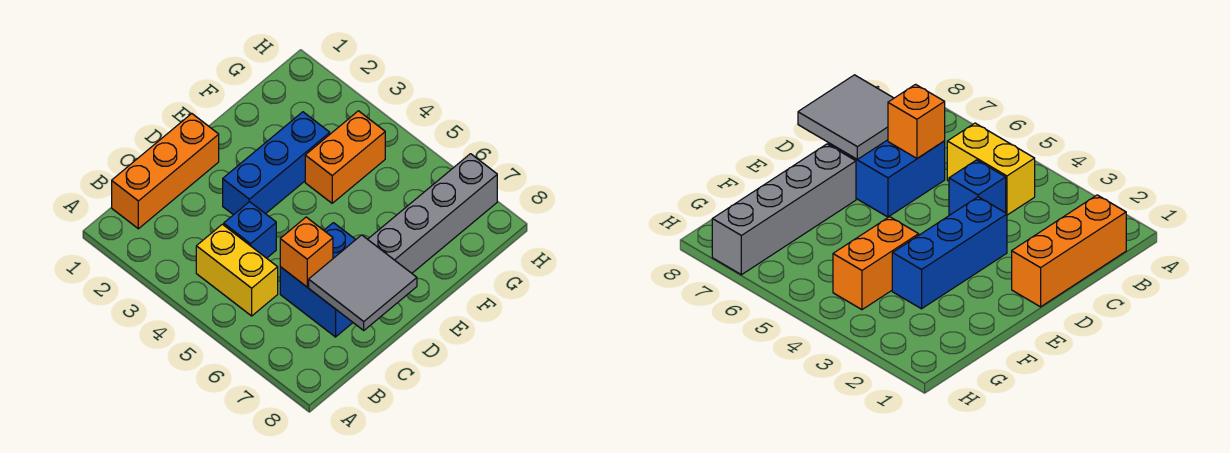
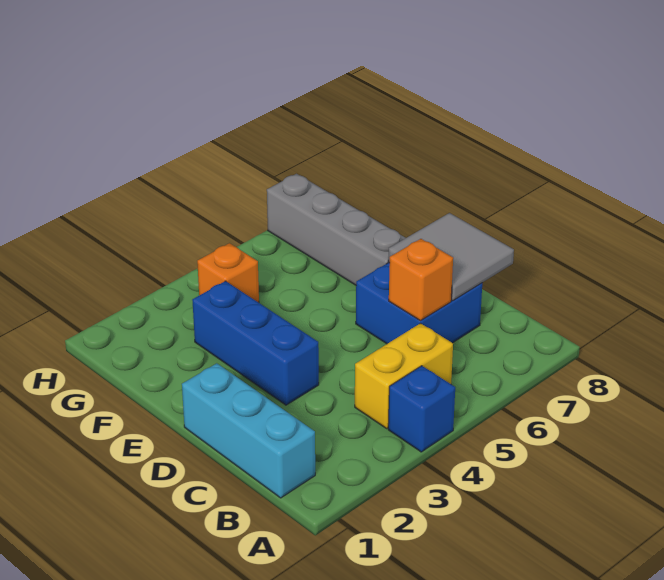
orange brick B1:D1 level 1 -> cyan brick B1:D1 level 1
blue brick C4 level 1 -> blue brick A4 level 1
orange brick F4:G4 level 1 -> orange brick G4 level 1

